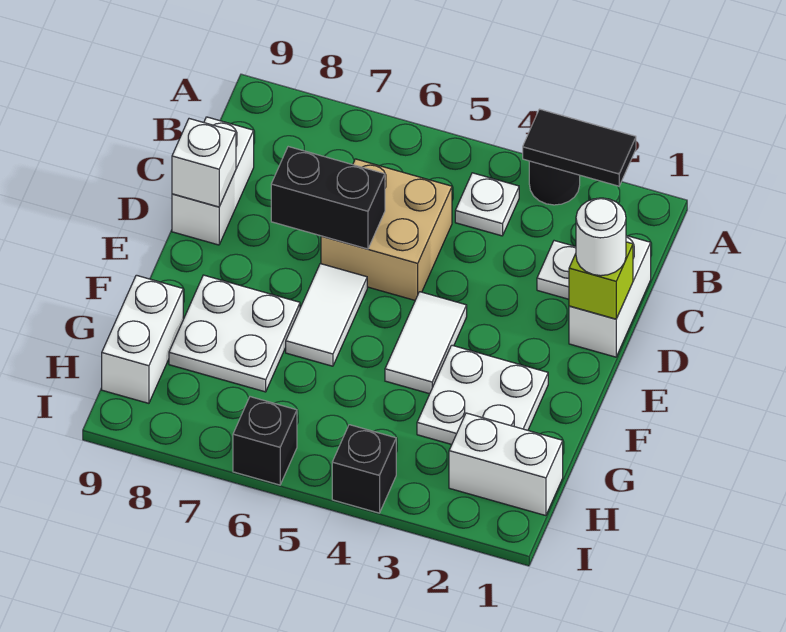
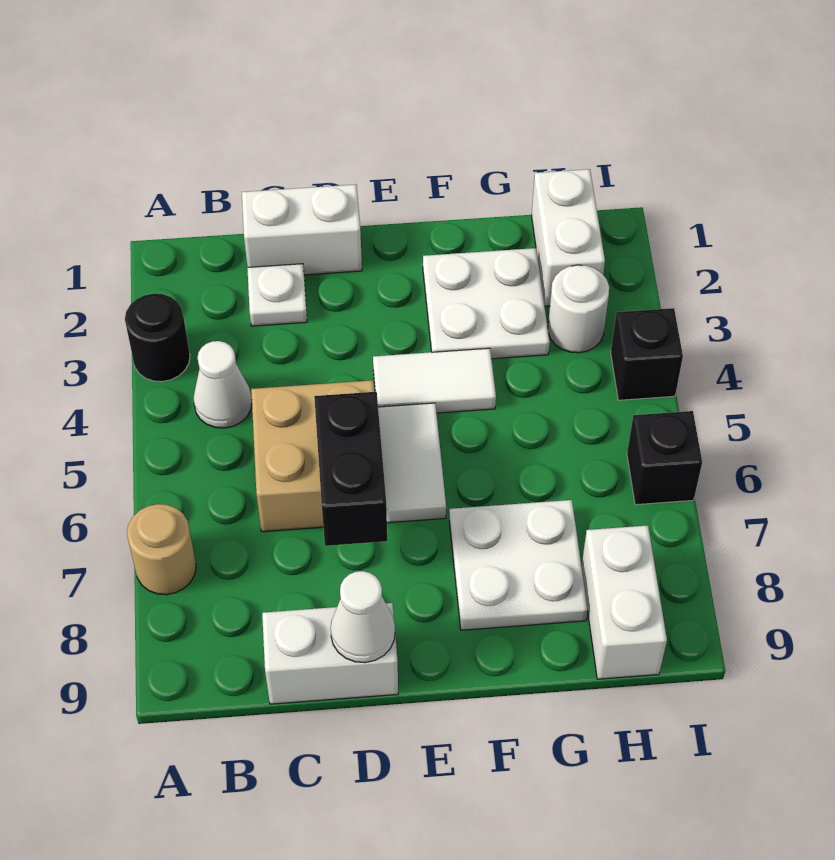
black tile A2:A3 level 2 -> none
none -> tan round brick A7 level 1
white plate B4 level 1 -> white cone B4 level 1
lime brick D1 level 2 -> none
white round brick D1 level 3 -> white round brick H3 level 1
white brick D9 level 2 -> white cone D9 level 2
white tile E6:F6 level 1 -> white tile E5:E6 level 1
white brick G9:H9 level 1 -> white brick H8:H9 level 1

